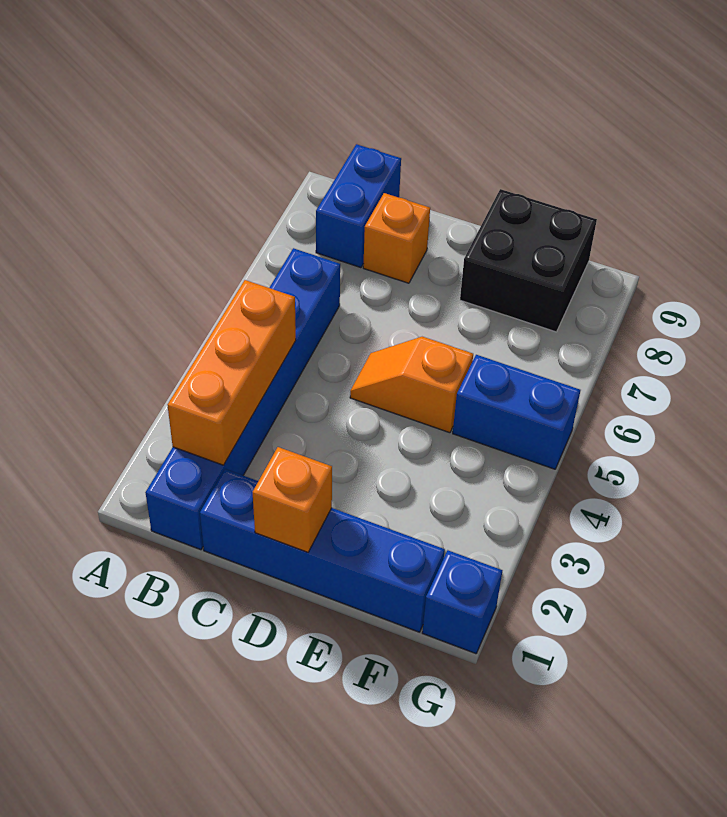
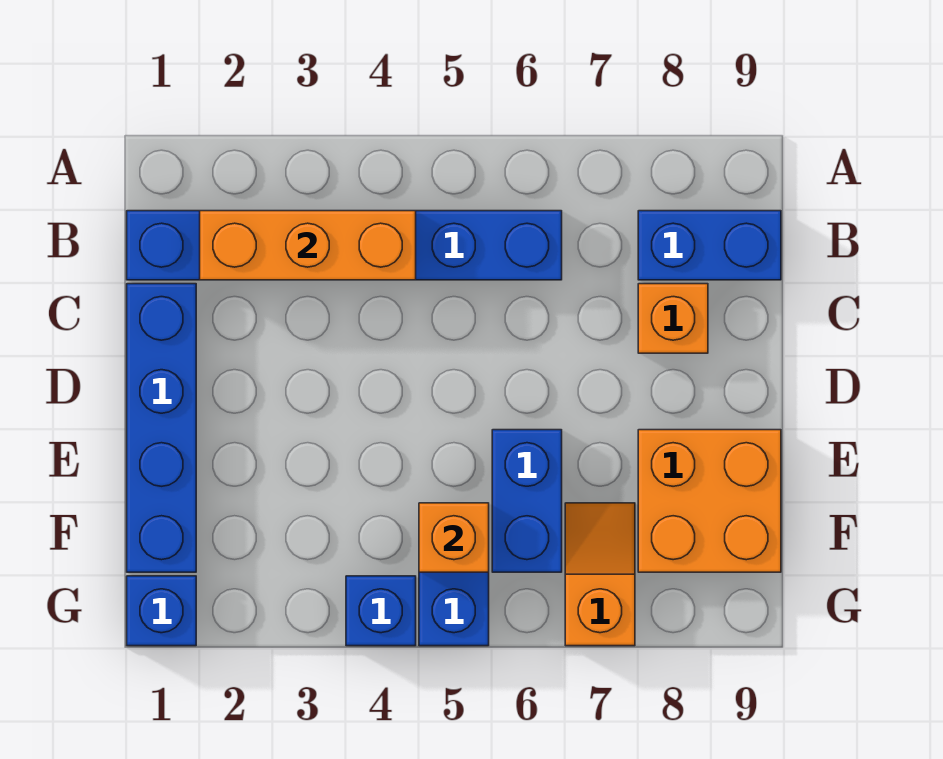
orange brick D1 level 2 -> orange brick F5 level 2
orange slope D5:E5 level 1 top E -> orange slope F7:G7 level 1 top G
none -> blue brick E6:F6 level 1
black brick E8:F9 level 1 -> orange brick E8:F9 level 1
none -> blue brick G4 level 1

